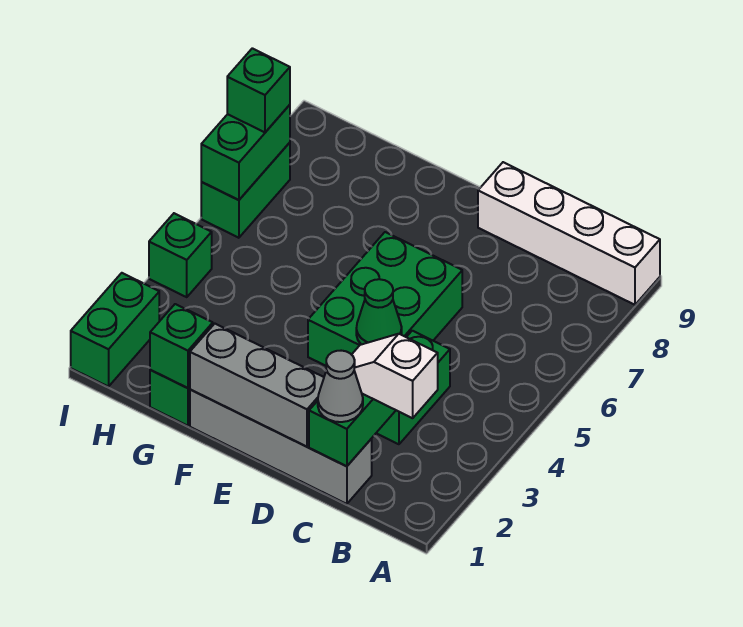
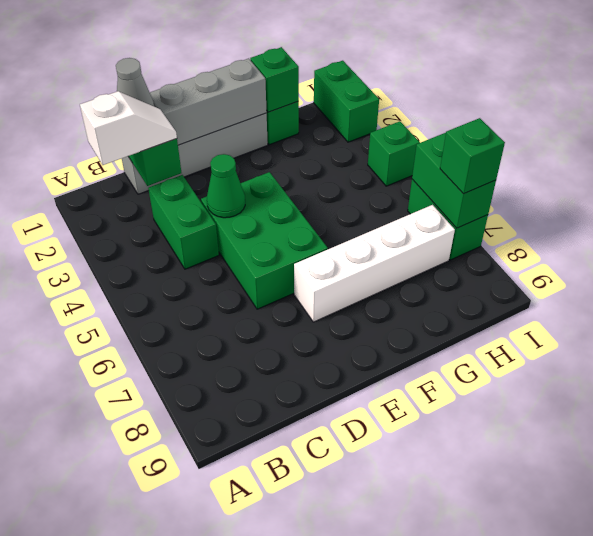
white brick A9:D9 level 1 -> white brick E7:H7 level 1

